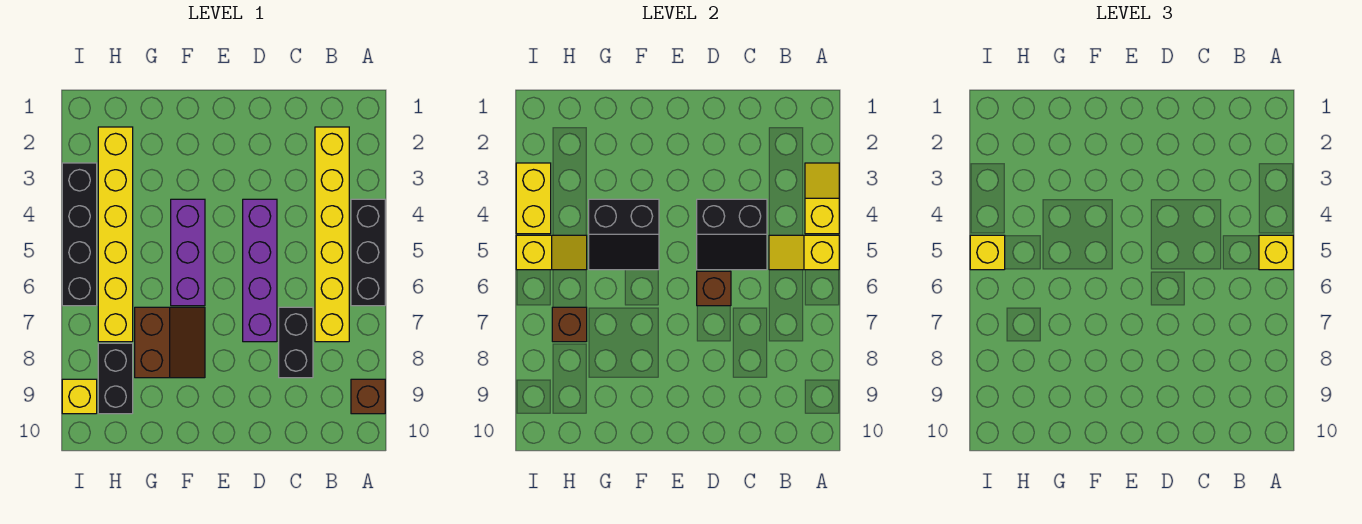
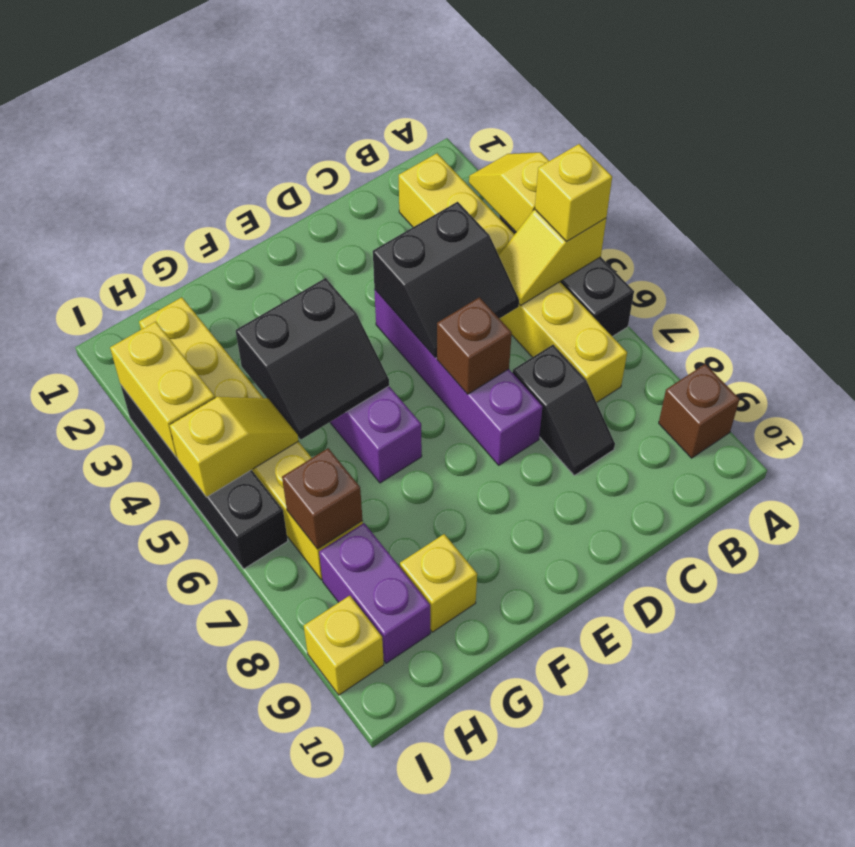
black brick C7:C8 level 1 -> black slope C7:C8 level 1 top 7
brown slope F7:G8 level 1 top G -> none
black brick H8:H9 level 1 -> purple brick H8:H9 level 1
yellow brick I5 level 3 -> yellow brick G9 level 1

